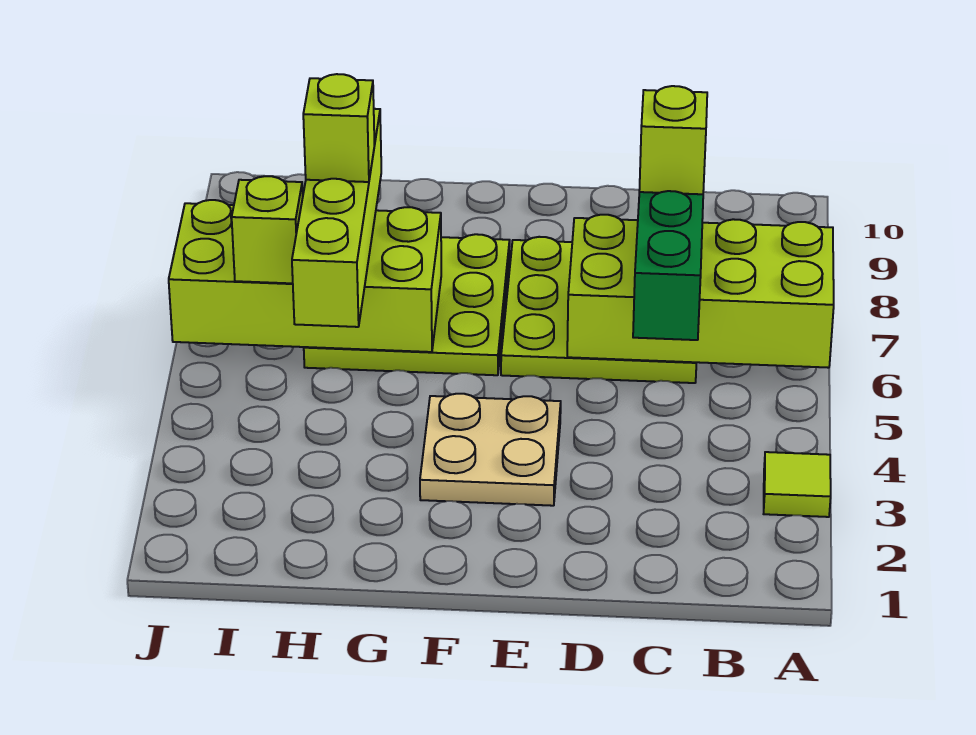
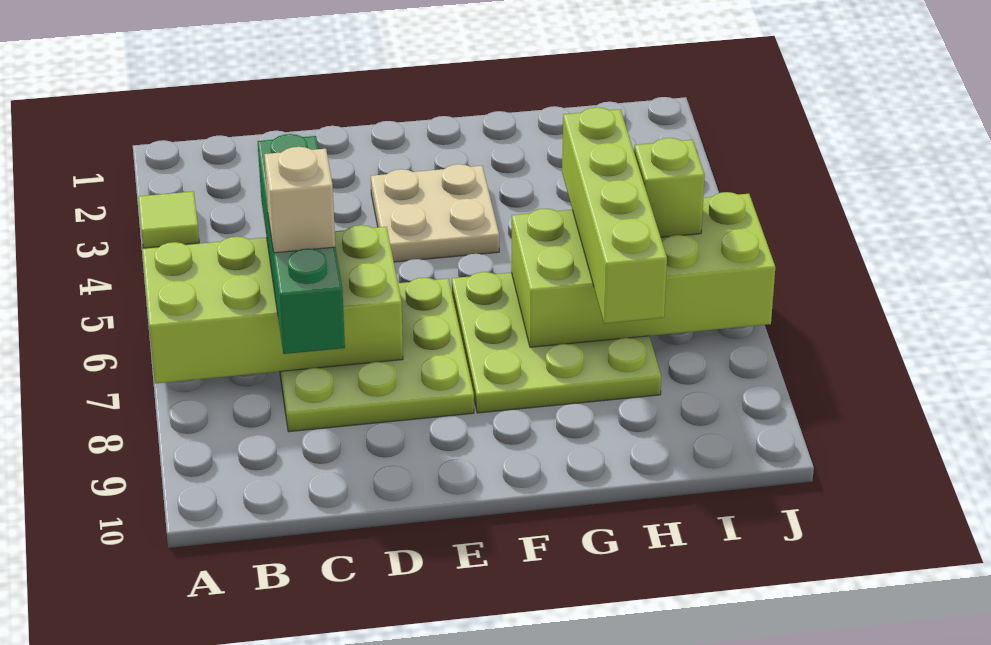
lime brick C7 level 4 -> tan brick C7 level 4
lime brick H7 level 4 -> none

